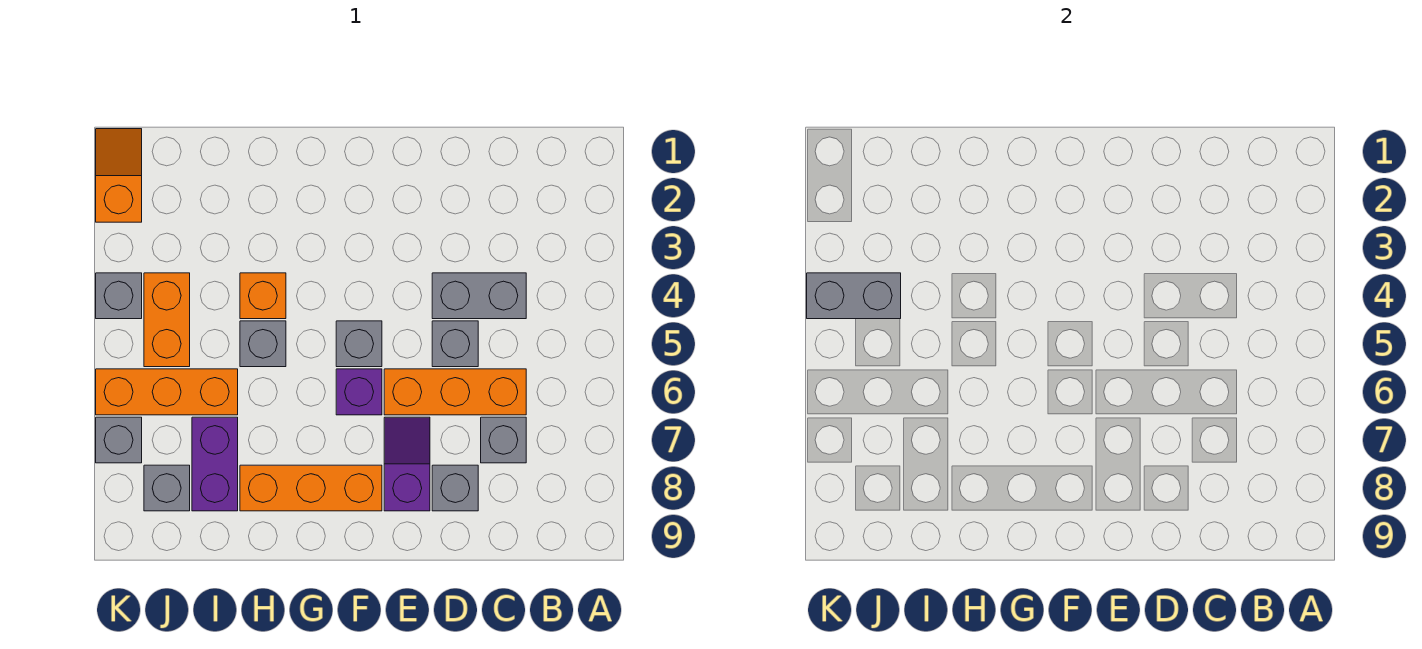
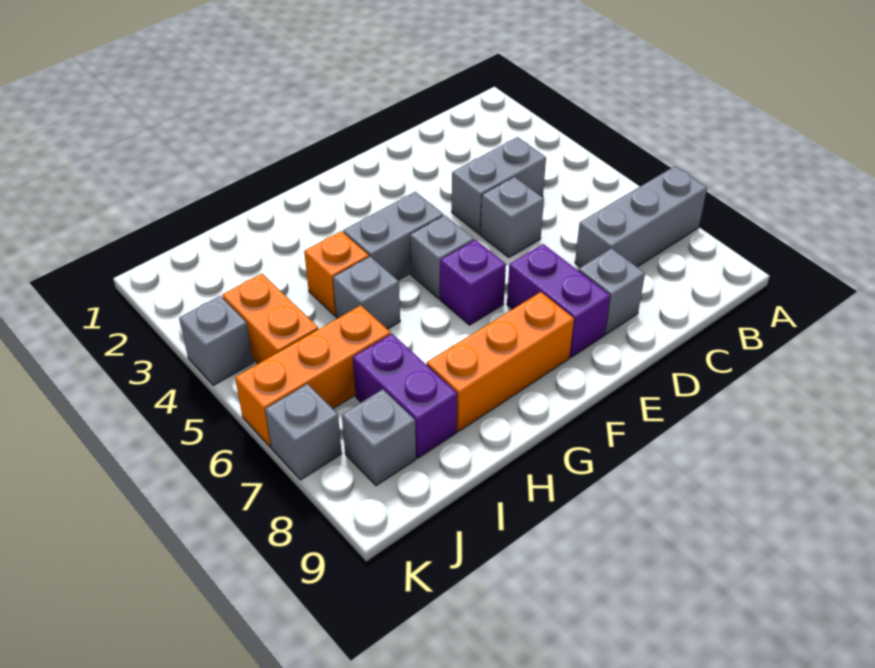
orange brick C6:E6 level 1 -> none
grey brick C7 level 1 -> grey brick A7:C7 level 1
purple slope E7:E8 level 1 top 8 -> purple brick E7:E8 level 1
grey brick J4:K4 level 2 -> grey brick F4:G4 level 1
orange slope K1:K2 level 1 top 2 -> none

